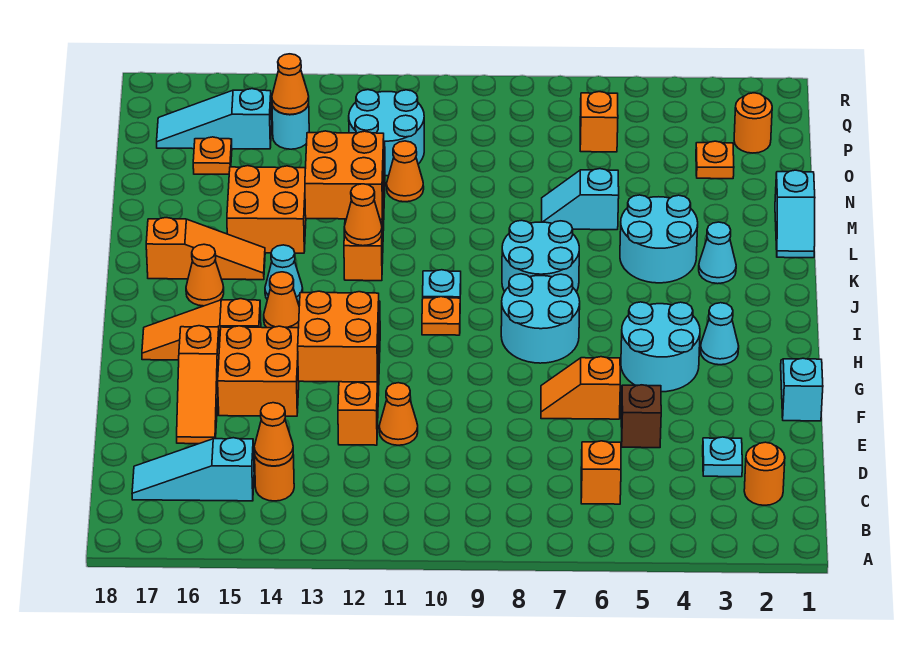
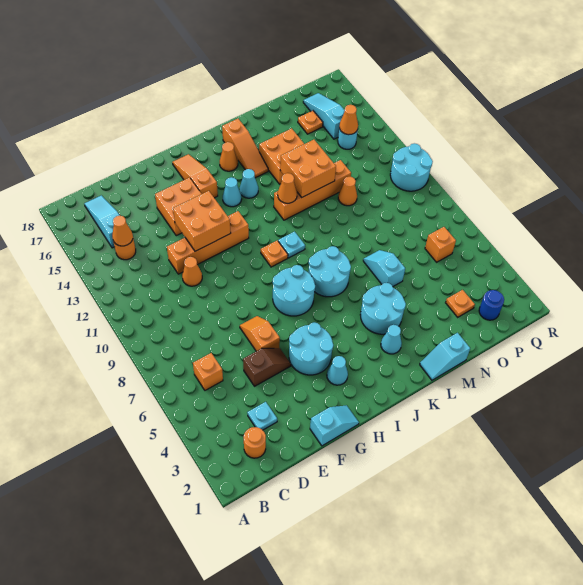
orange slope E16:G16 level 1 top G -> none
orange cone I14 level 1 -> cyan cone I14 level 1
cyan round brick O11:P12 level 1 -> cyan round brick Q10:R11 level 1
orange round brick P2 level 1 -> blue round brick P2 level 1

